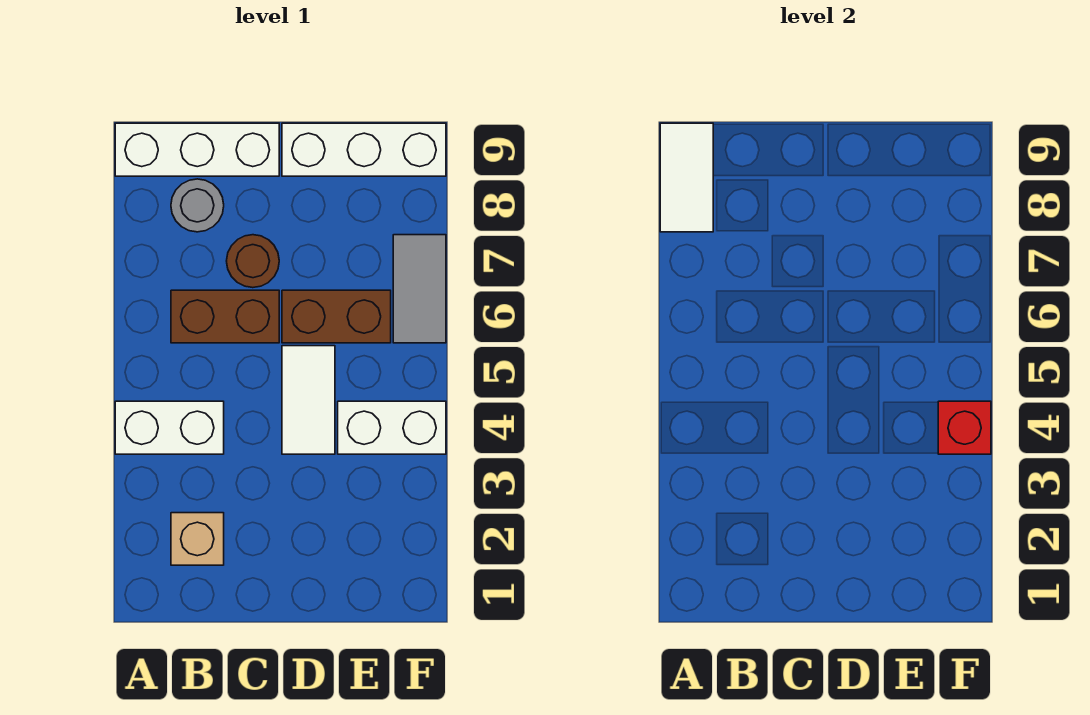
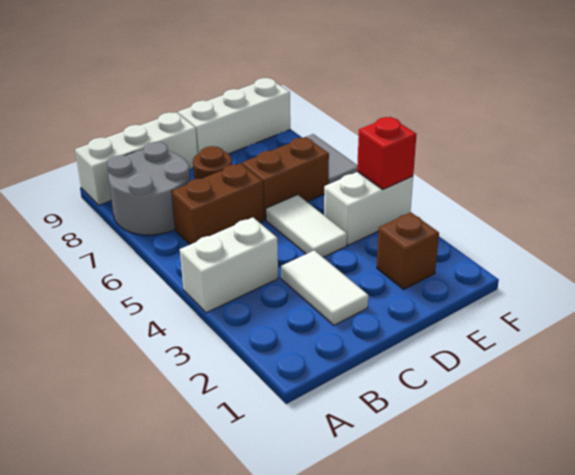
white tile A8:A9 level 2 -> white tile C2:C3 level 1
tan brick B2 level 1 -> none
grey round brick B8 level 1 -> grey round brick A7:B8 level 1
none -> brown brick E2 level 1

